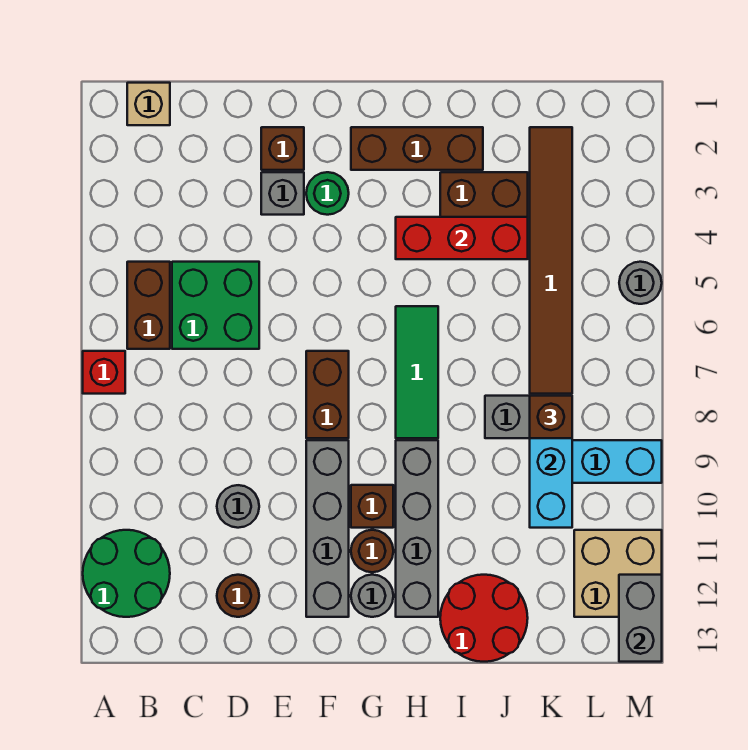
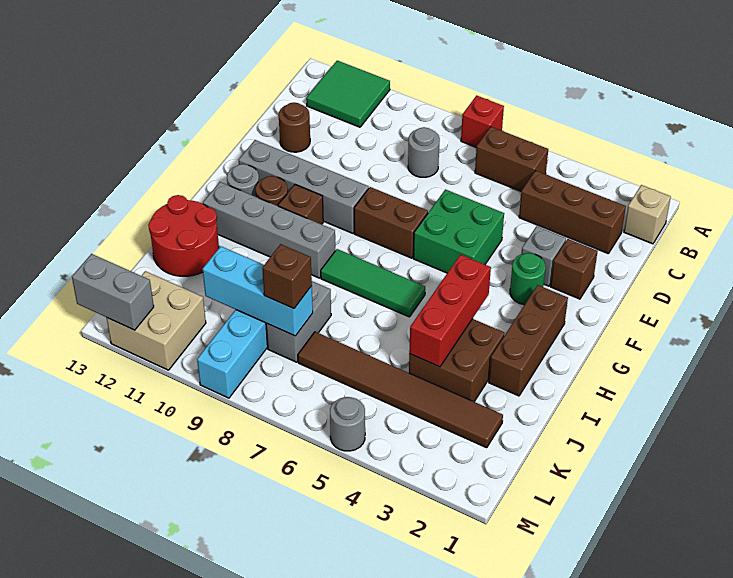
green round brick A11:B12 level 1 -> green tile A11:B12 level 1
none -> brown brick C2:C4 level 1
green brick C5:D6 level 1 -> green brick E5:F6 level 1
grey round brick D10 level 1 -> grey round brick C8 level 1

